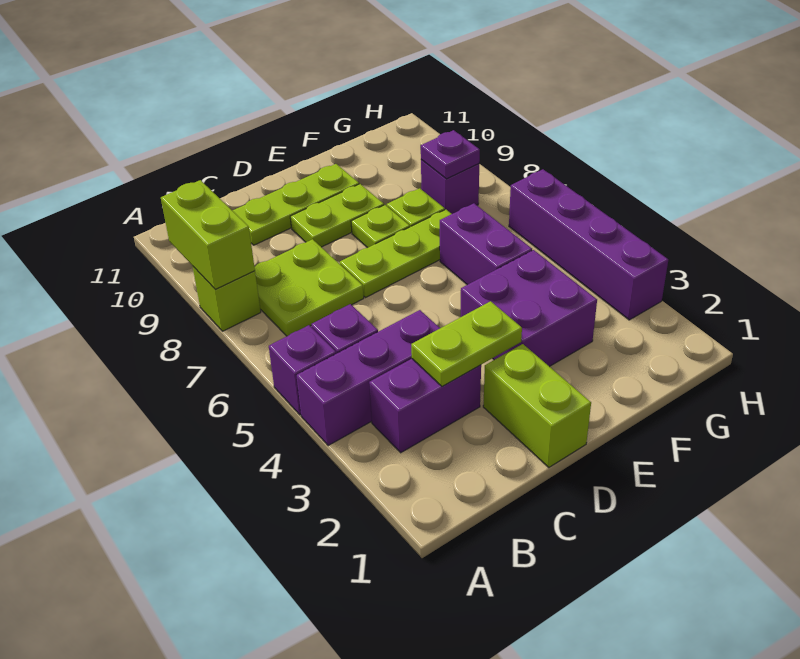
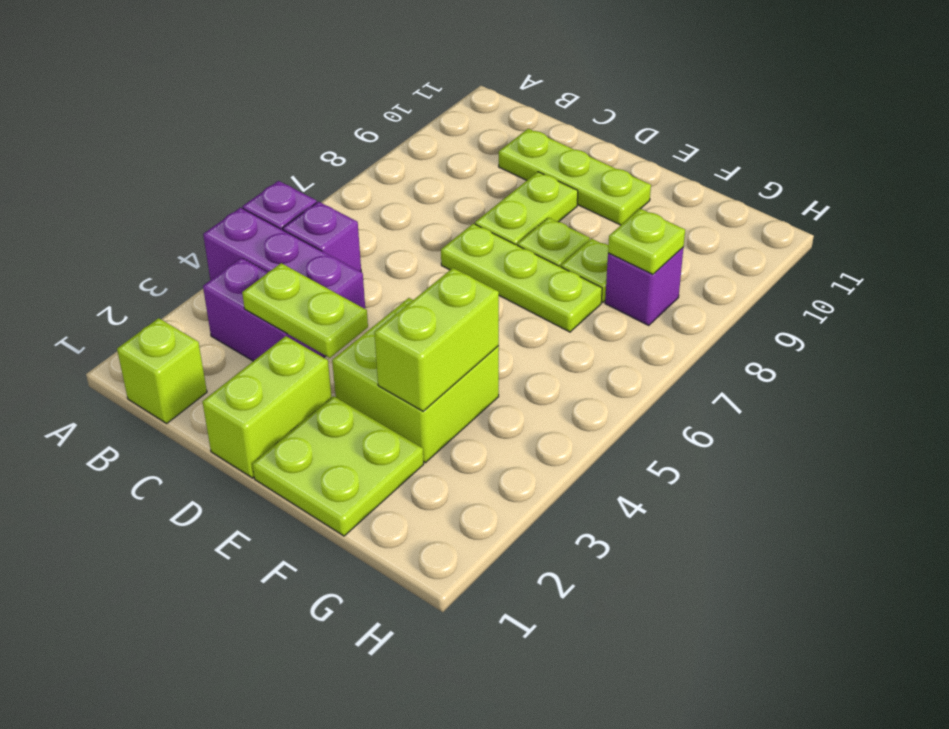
lime brick A8 level 1 -> lime brick B1 level 1
lime brick A8:A9 level 2 -> lime brick F3:F4 level 2
lime plate B7:C8 level 1 -> lime plate E1:F2 level 1
lime plate D9:E9 level 1 -> lime plate D8:D9 level 1
purple brick E3:F4 level 1 -> lime brick E3:F4 level 1
purple brick F5:F6 level 1 -> none
purple plate G8 level 2 -> lime plate G8 level 2
purple brick H3:H6 level 1 -> none

